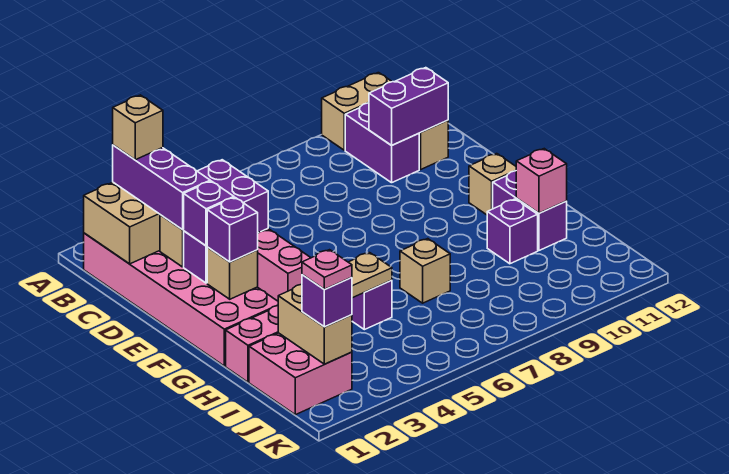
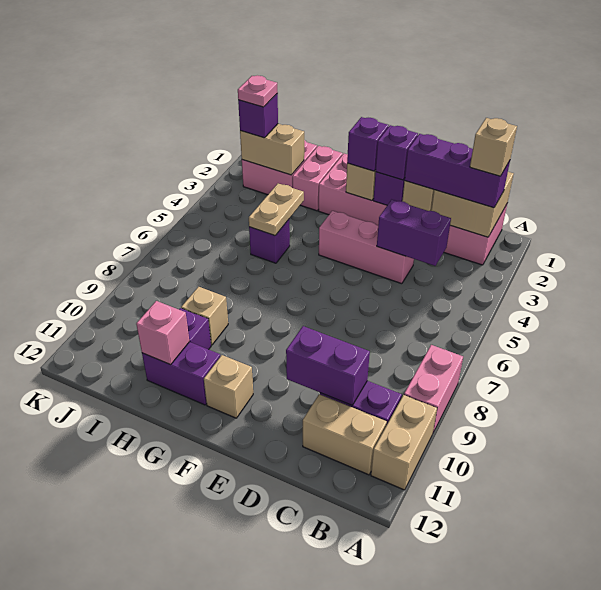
none -> pink brick A8:A9 level 1
purple brick C10:C11 level 2 -> purple brick C10:D10 level 2
tan brick H7 level 1 -> tan brick H9 level 1

